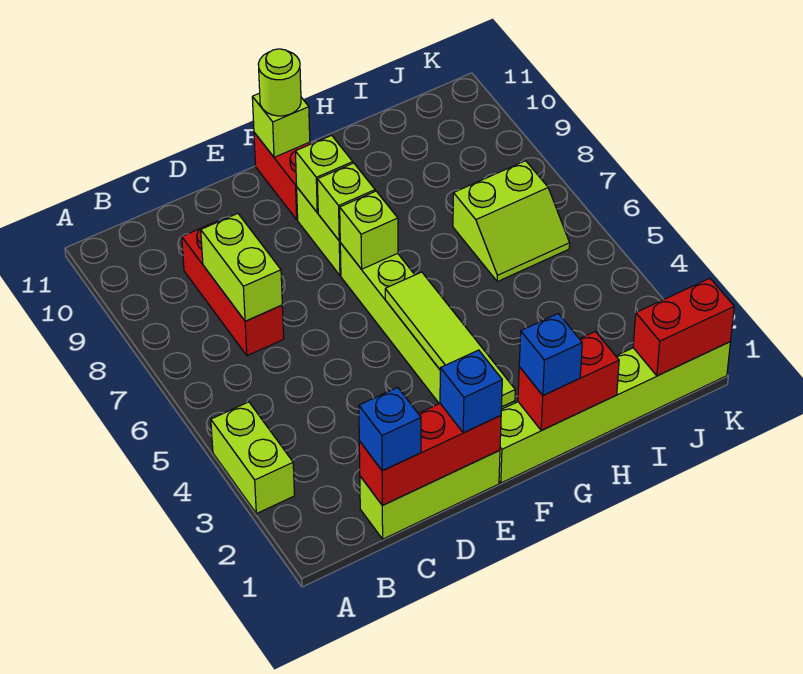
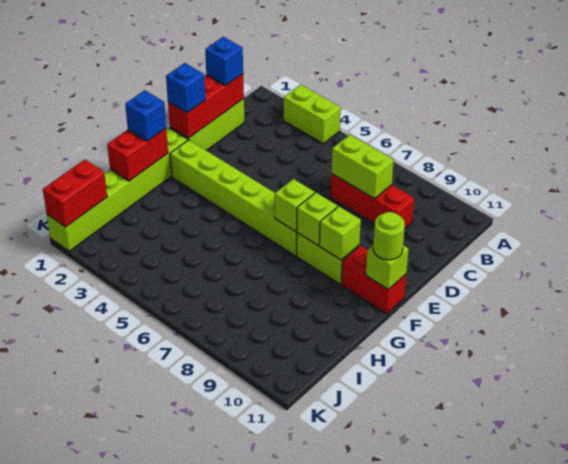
lime tile F2:F5 level 2 -> none
lime slope I6:J7 level 1 top 7 -> none

